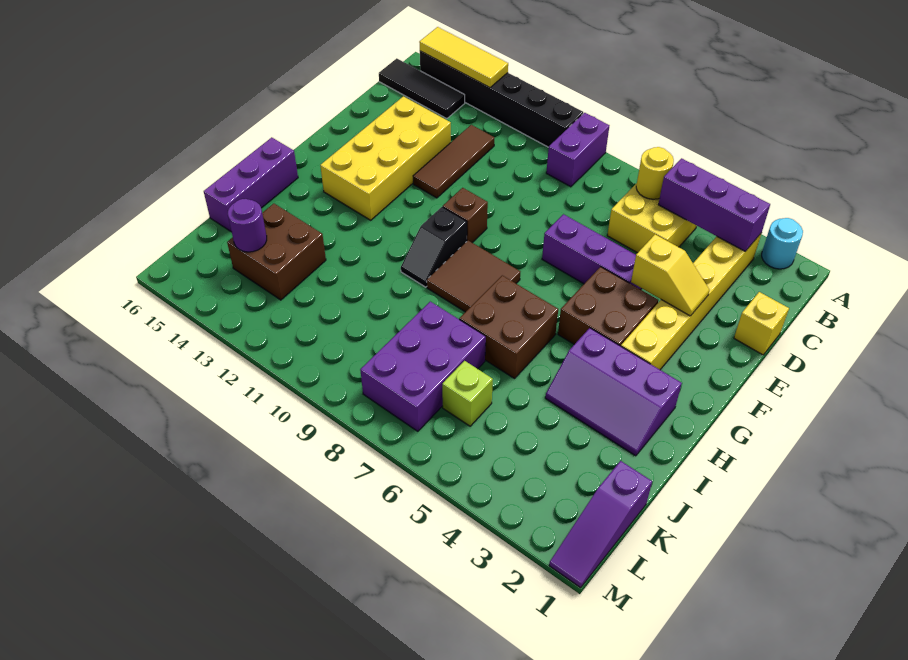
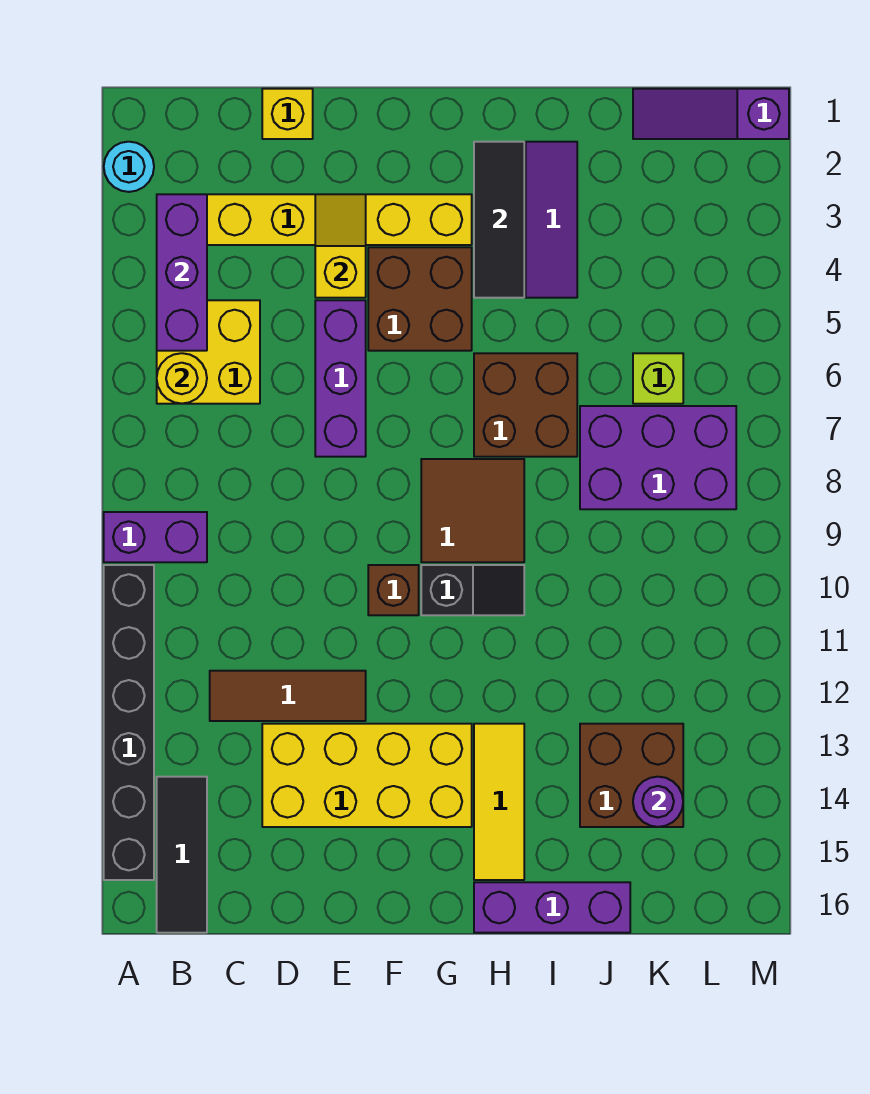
yellow tile A13:A15 level 2 -> yellow tile H13:H15 level 1
none -> black tile H2:H4 level 2
purple slope K1:M1 level 1 top K -> purple slope K1:M1 level 1 top M

